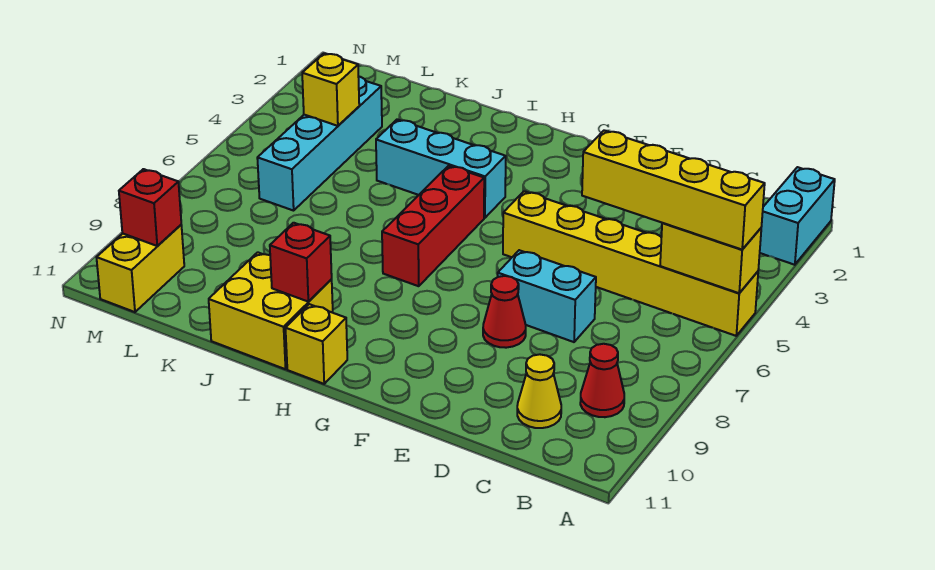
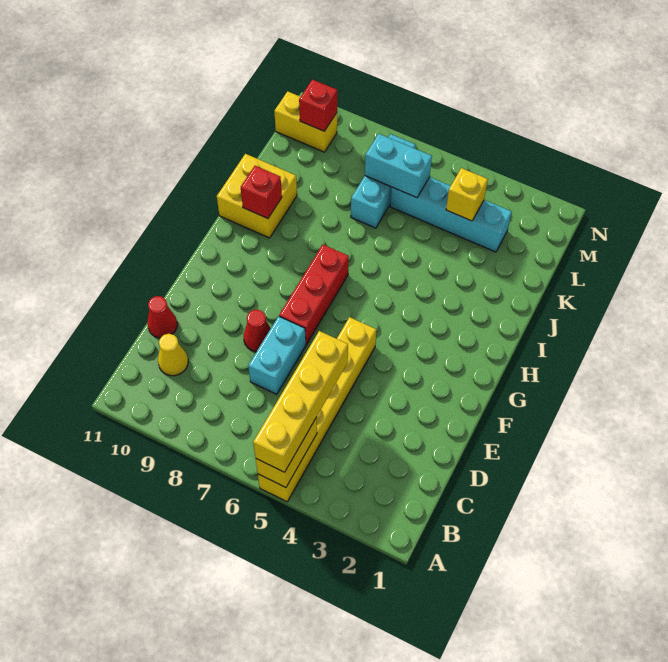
cyan brick A1:A2 level 1 -> cyan brick L6:L7 level 2
red cone B9 level 1 -> red cone D11 level 1
cyan brick H4:J4 level 1 -> cyan brick K7:M7 level 1
red brick H5:H7 level 1 -> red brick F7:H7 level 1
yellow brick H11 level 1 -> none

